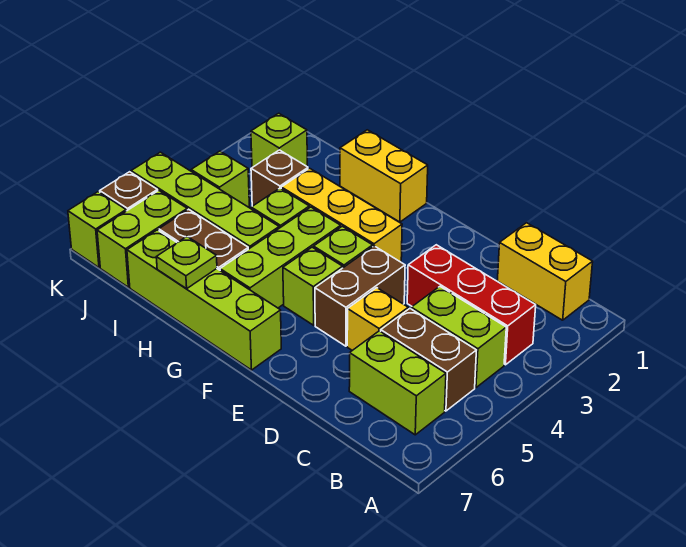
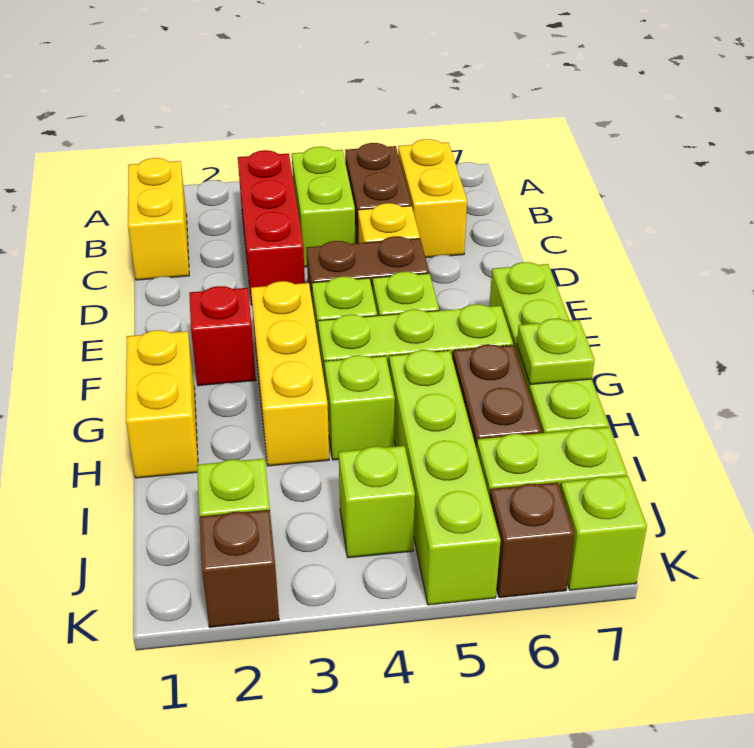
lime brick B6:C6 level 1 -> yellow brick B6:C6 level 1
none -> red brick F2 level 1
brown brick I3 level 1 -> brown brick K2 level 1

